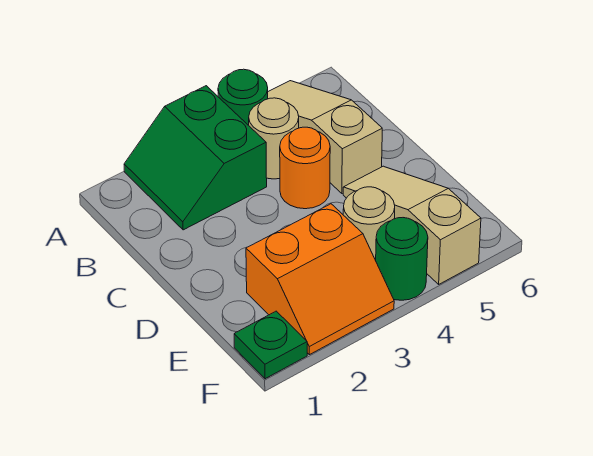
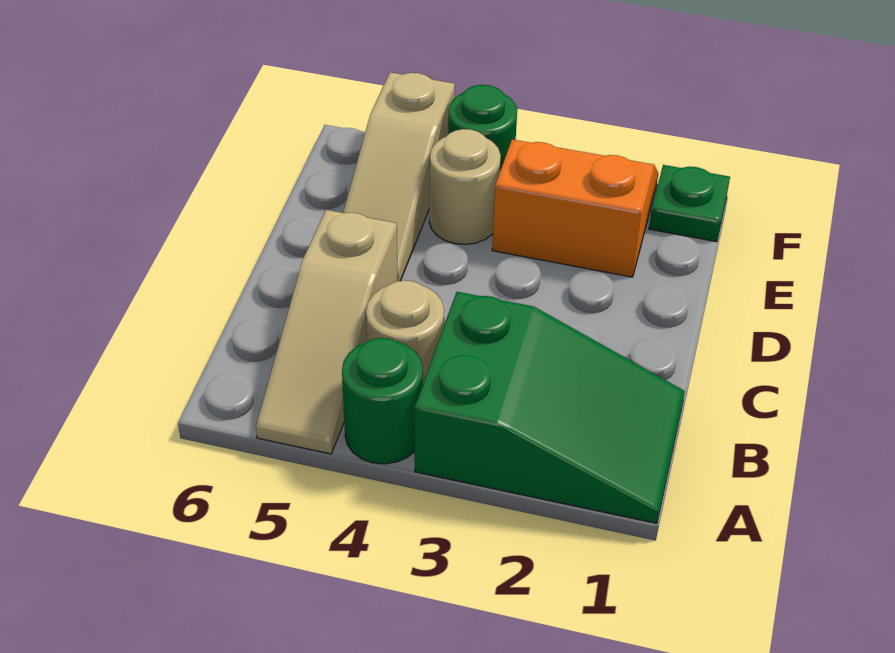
green slope A2:B3 level 1 top 3 -> green slope A1:B3 level 1 top 3
orange round brick C4 level 1 -> none

